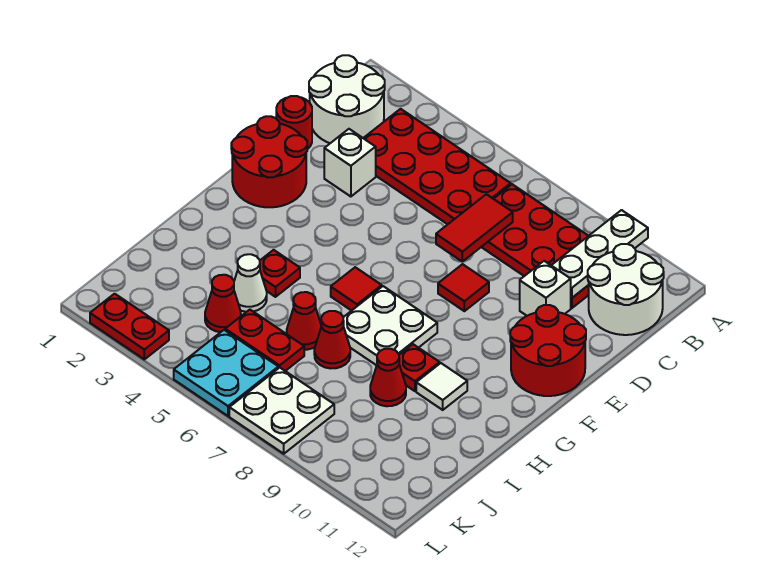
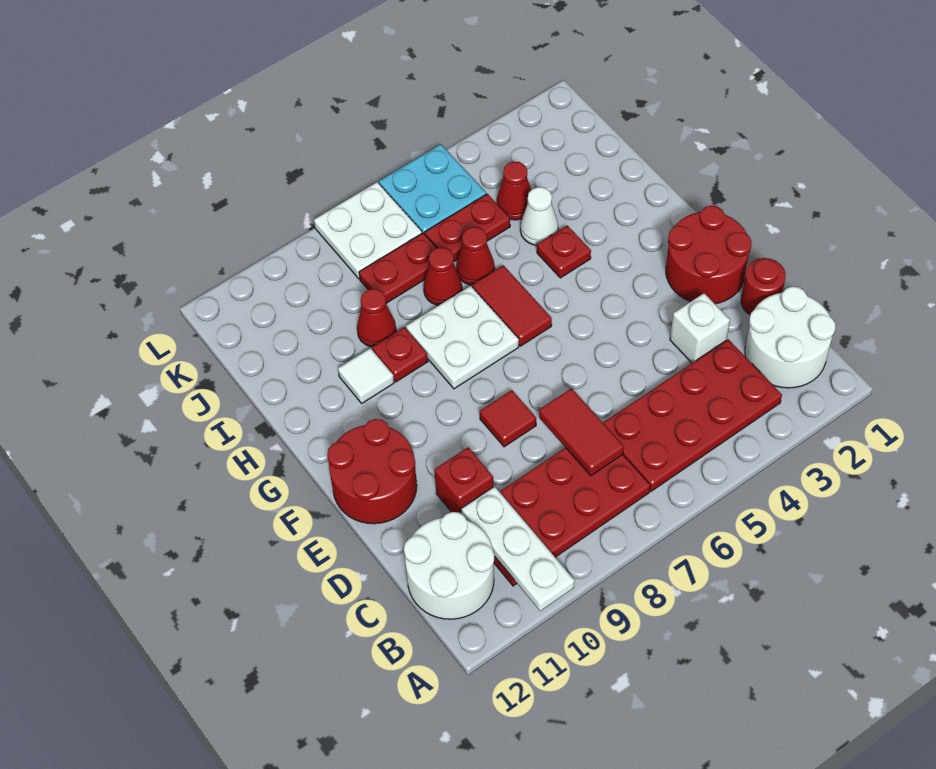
white brick D10 level 1 -> red brick D10 level 1
red tile G6 level 1 -> red tile G6:H6 level 1
red plate L2:L3 level 1 -> red plate J7:J8 level 1

